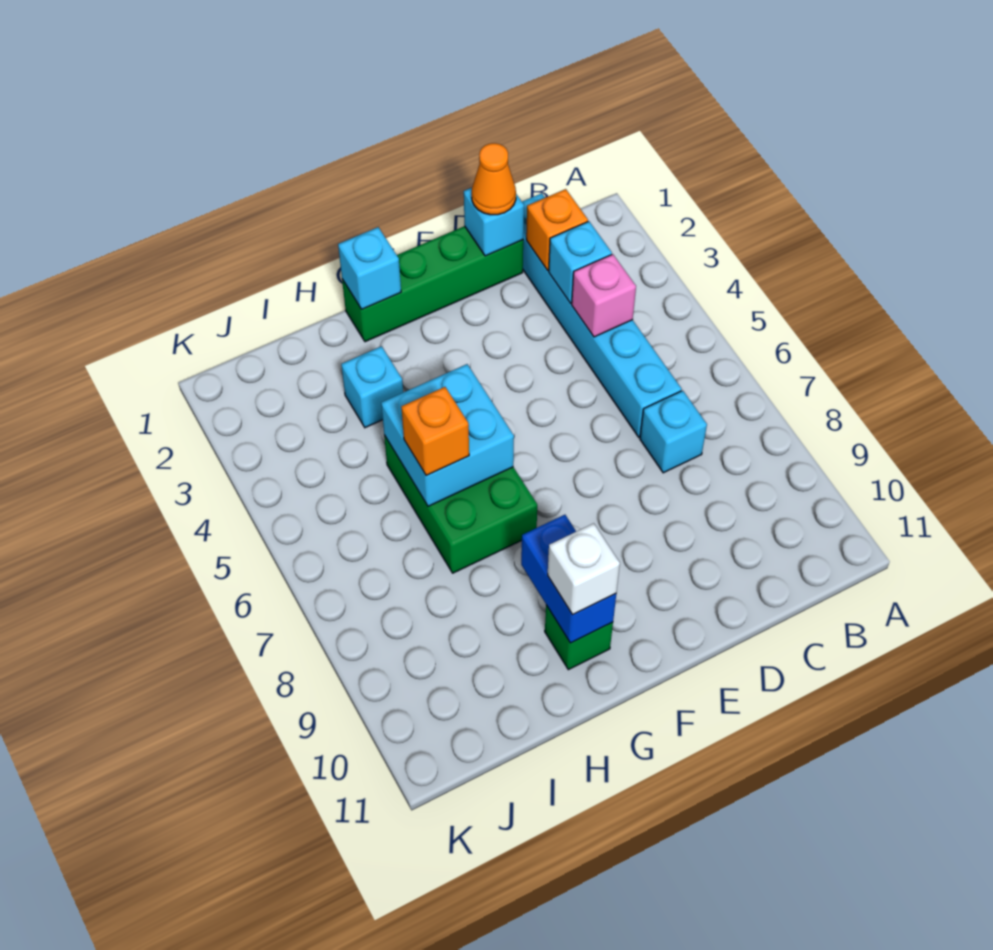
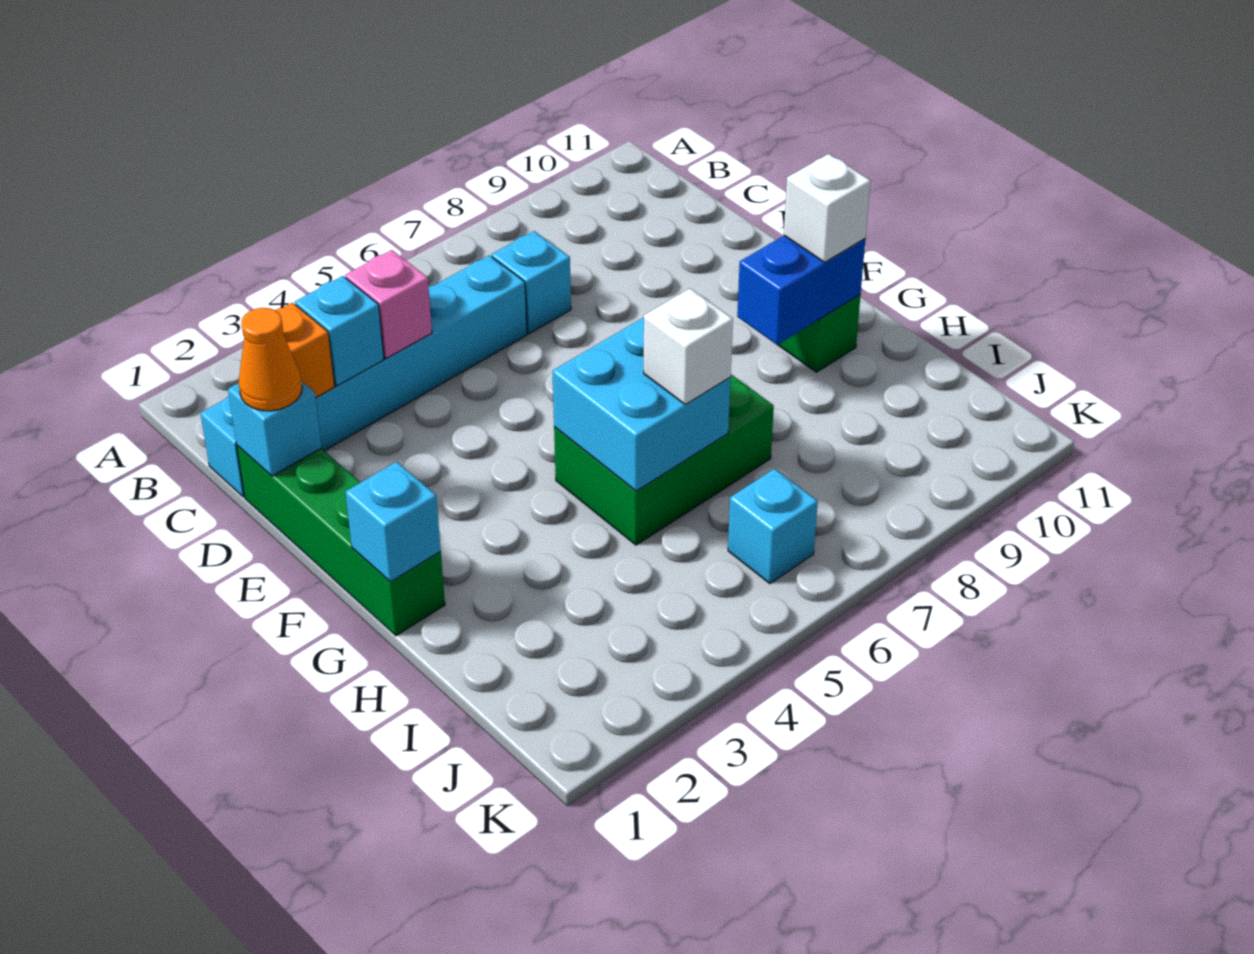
cyan brick H3 level 1 -> cyan brick J6 level 1
orange brick H6 level 3 -> white brick H6 level 3

